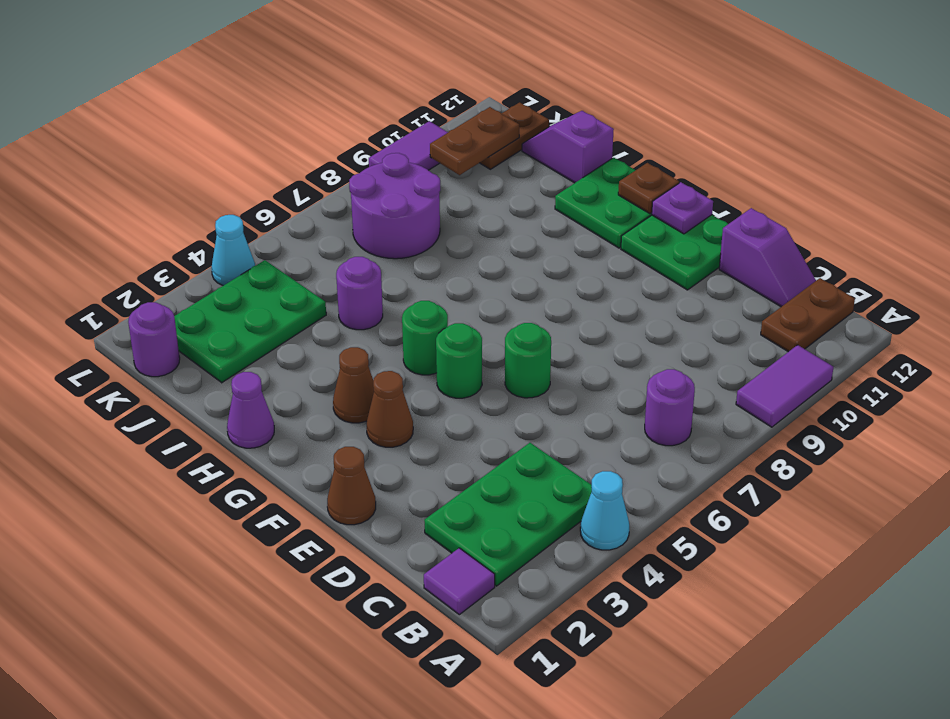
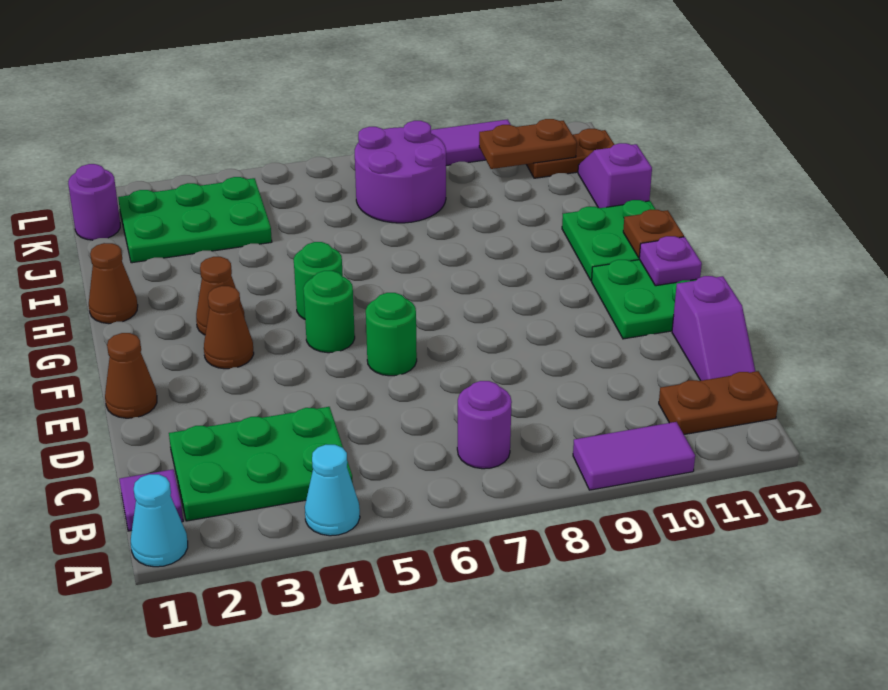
purple cone H1 level 1 -> brown cone H1 level 1
purple round brick I5 level 1 -> none
cyan cone L4 level 1 -> cyan cone A1 level 1

